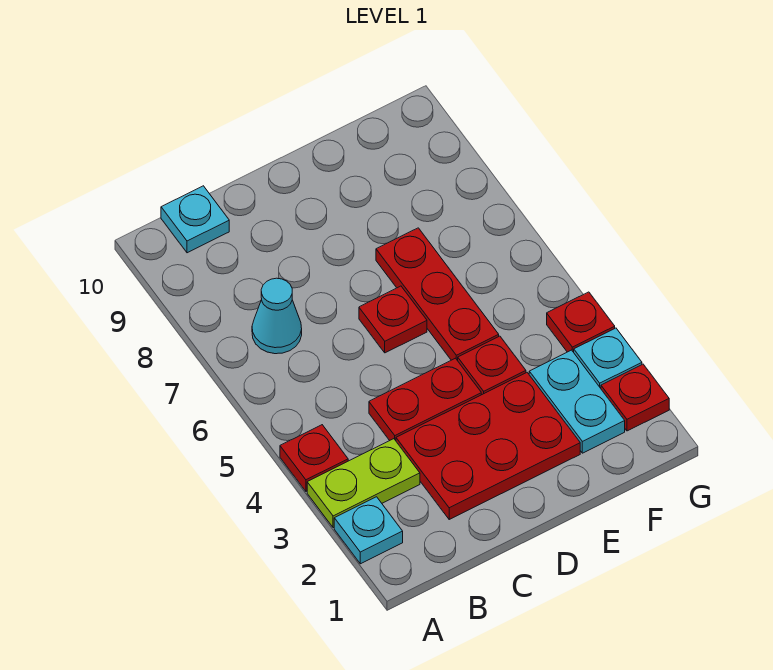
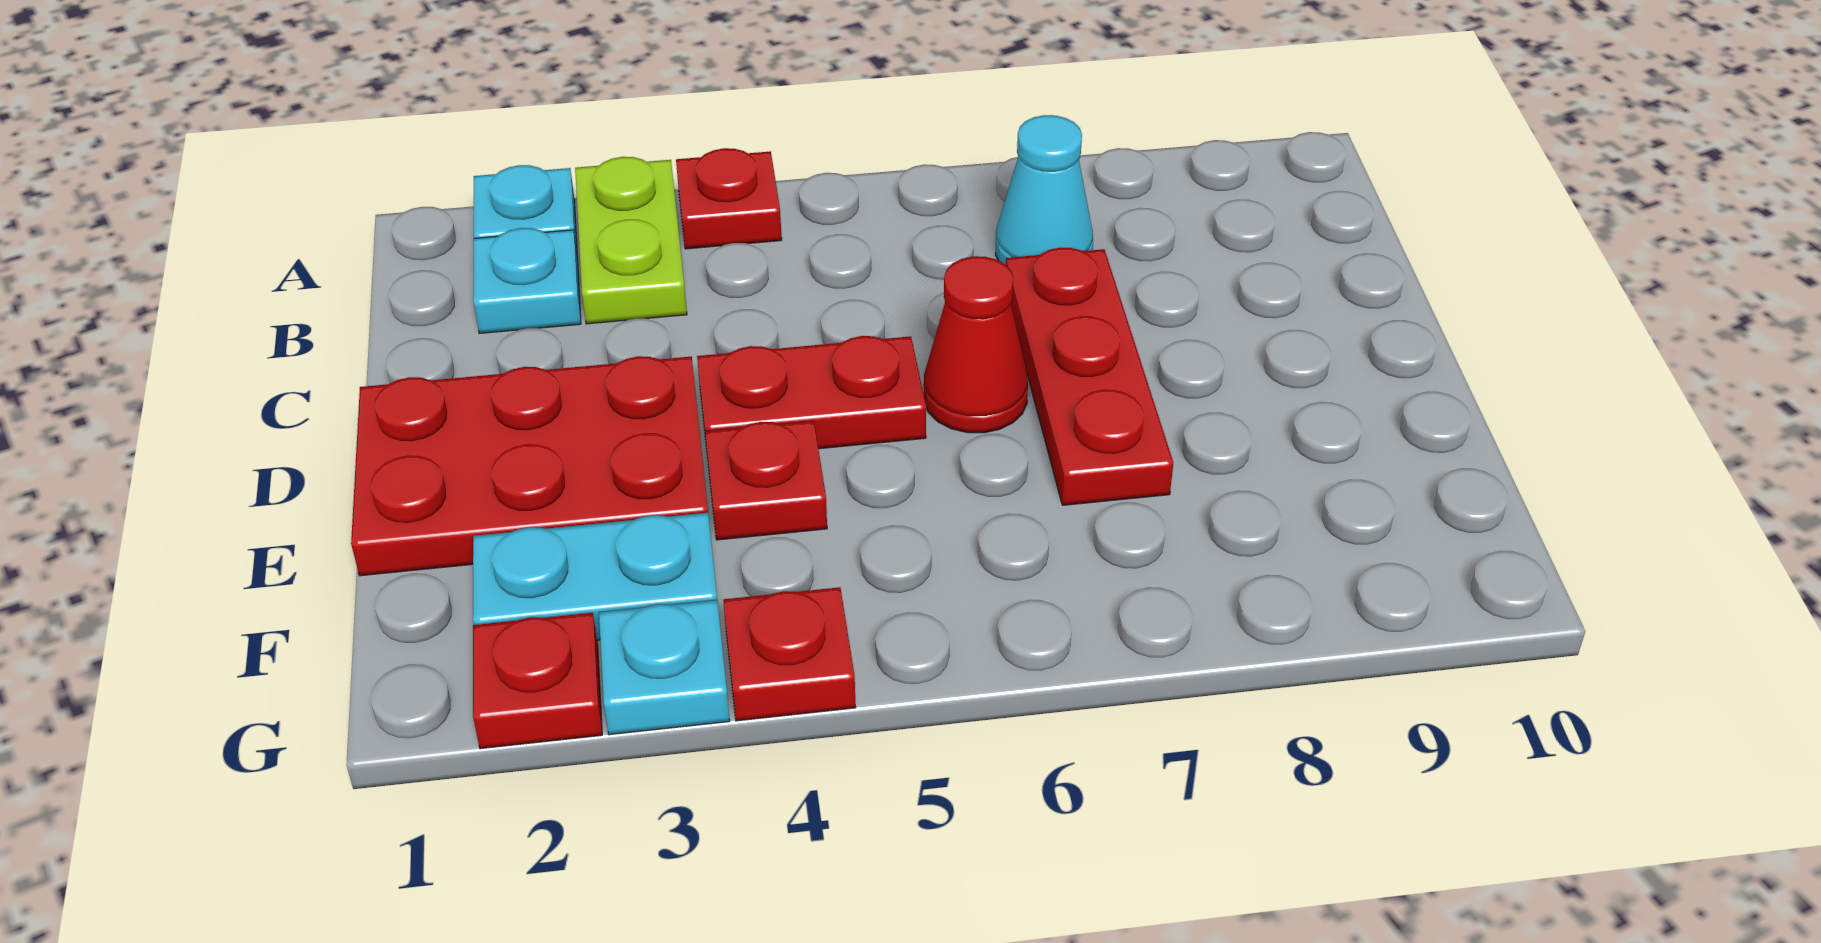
cyan plate B10 level 1 -> cyan plate B2 level 1
red plate C2:E3 level 1 -> red plate D1:E3 level 1
red plate C4:D4 level 1 -> red plate D4:D5 level 1
red plate D6 level 1 -> red cone D6 level 1
red plate E5:E7 level 1 -> red plate C7:E7 level 1

